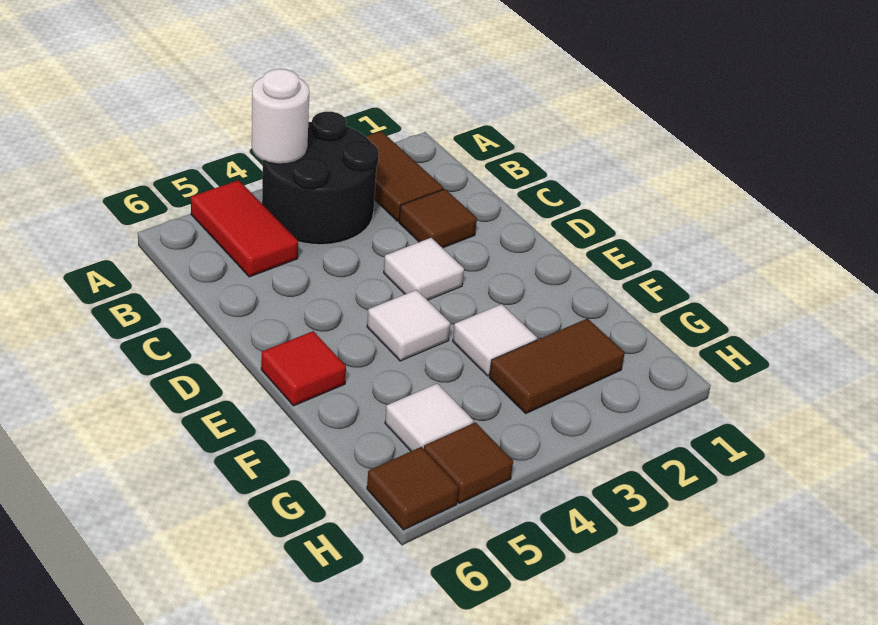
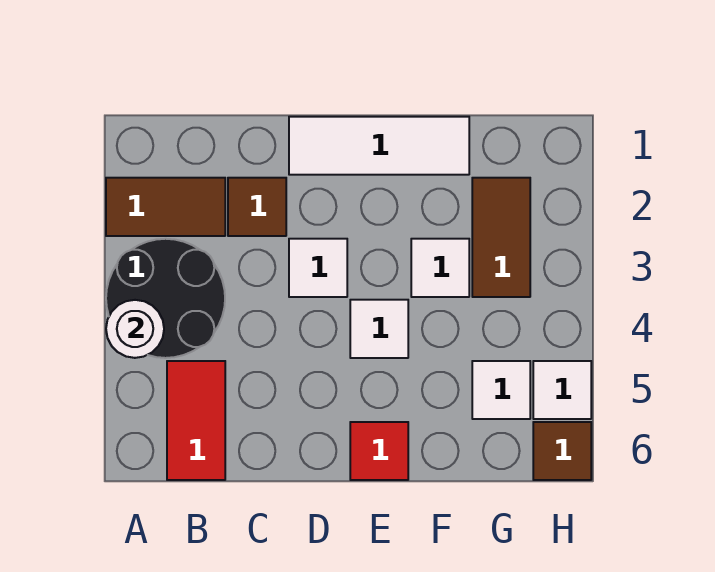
red tile A5:B5 level 1 -> red tile B5:B6 level 1
none -> white tile D1:F1 level 1
brown tile H5 level 1 -> white tile H5 level 1

